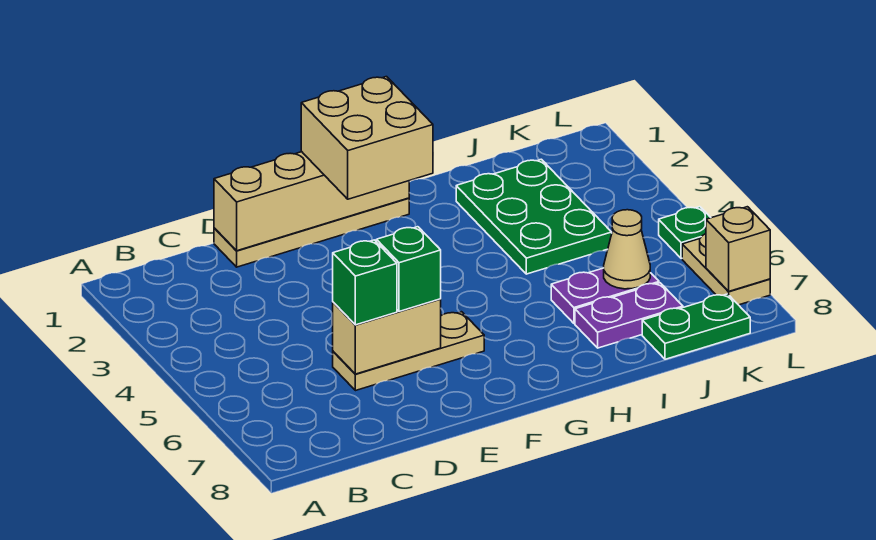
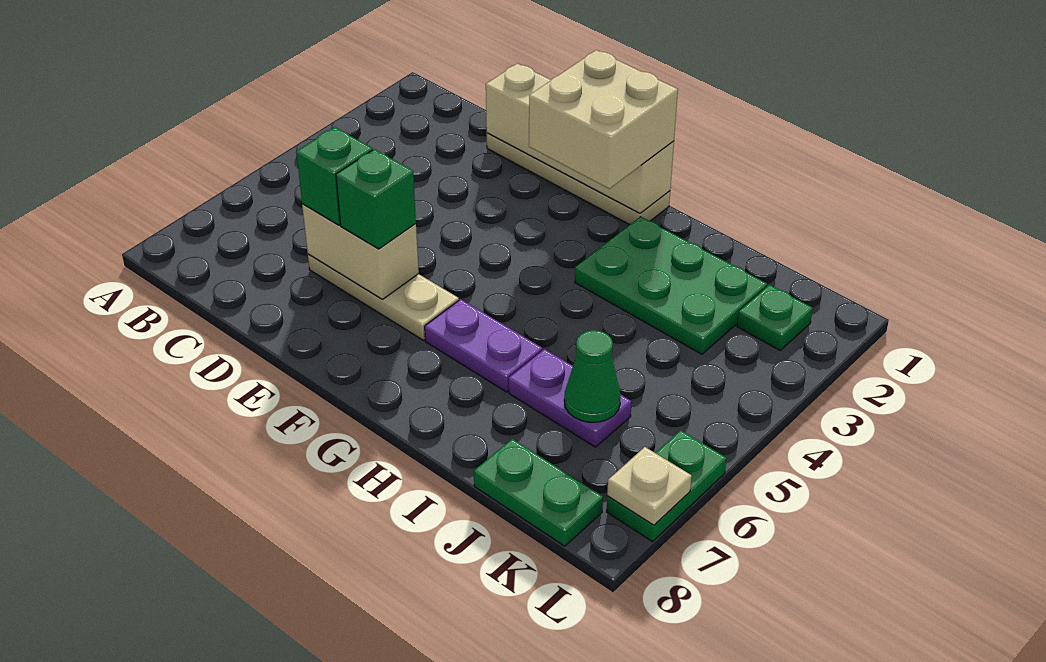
green plate I2:J4 level 1 -> green plate H2:J3 level 1
purple plate I7:J7 level 1 -> purple plate G6:H6 level 1
tan cone J6 level 2 -> green cone J6 level 2
green plate L5 level 1 -> green plate K2 level 1
tan plate L6:L7 level 1 -> green plate L6:L7 level 1
tan brick L7 level 2 -> tan plate L7 level 2

